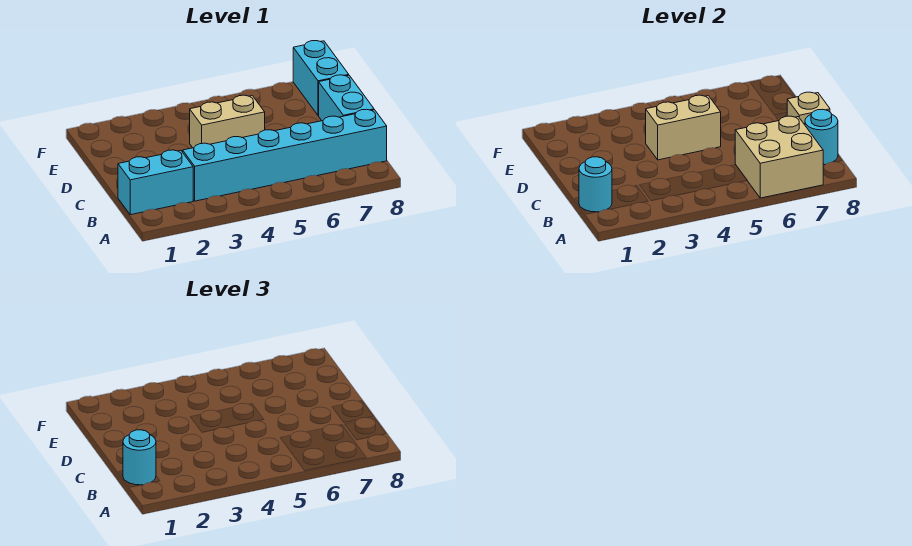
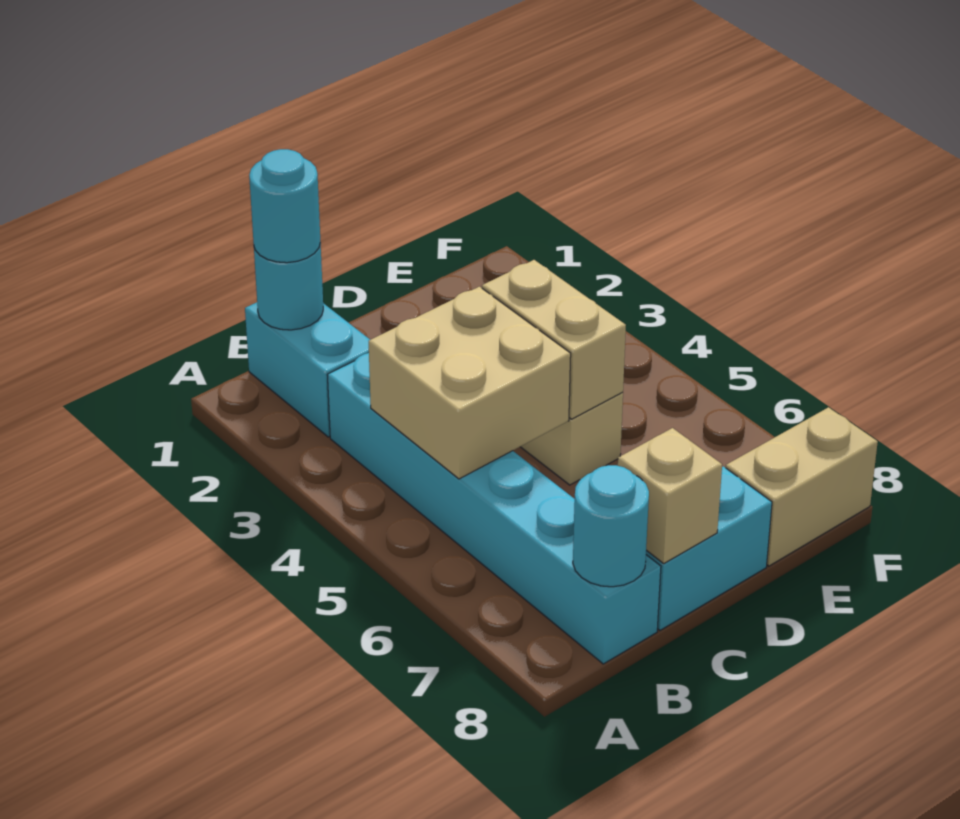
tan brick A6:B7 level 2 -> tan brick B4:C5 level 2
cyan brick E8:F8 level 1 -> tan brick E8:F8 level 1

